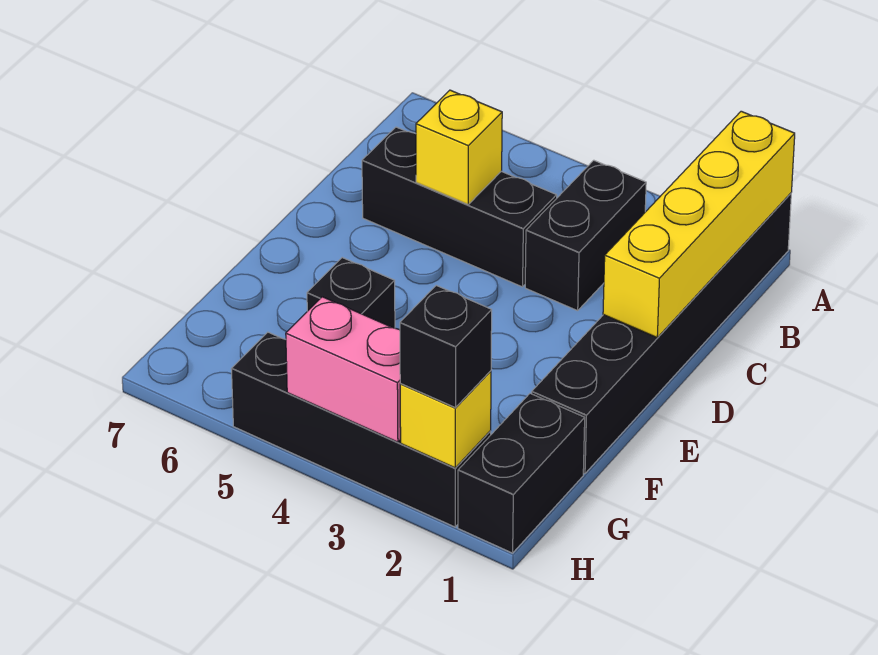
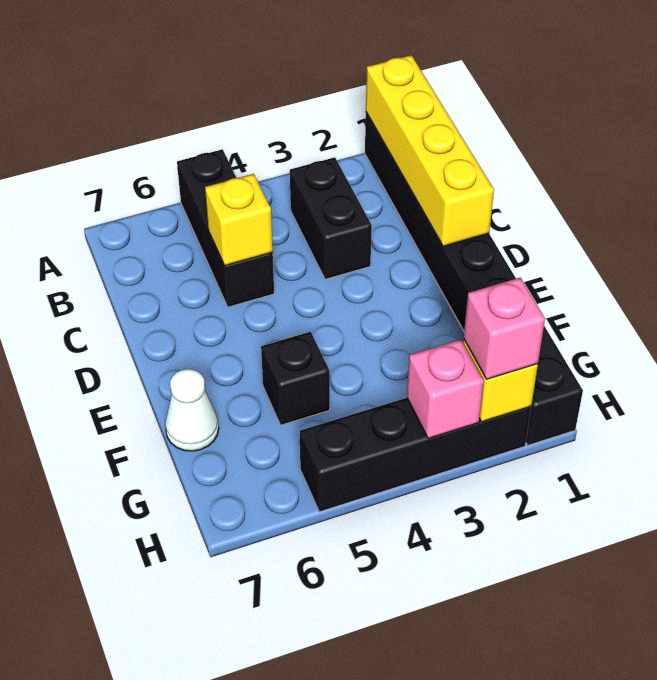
black brick C4:C6 level 1 -> black brick A5:C5 level 1
none -> white cone F7 level 1
black brick H2 level 3 -> pink brick H2 level 3
pink brick H3:H4 level 2 -> pink brick H3 level 2

